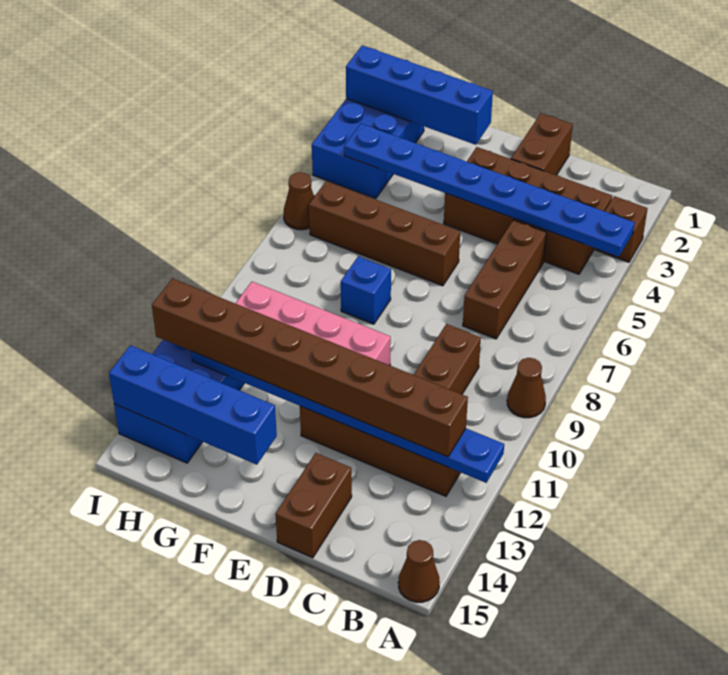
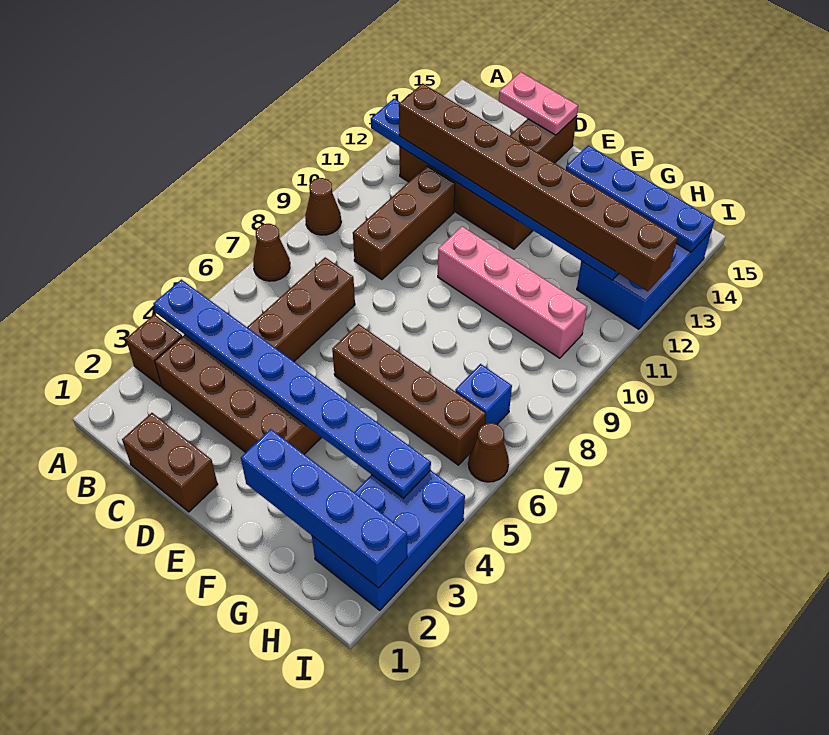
brown cone A15 level 1 -> brown cone A7 level 1
none -> pink plate C15:D15 level 2
brown brick D1:D2 level 1 -> brown brick C1:D1 level 1
blue brick F8 level 1 -> blue brick H7 level 1
blue brick F14:I14 level 2 -> blue plate F14:I14 level 2

